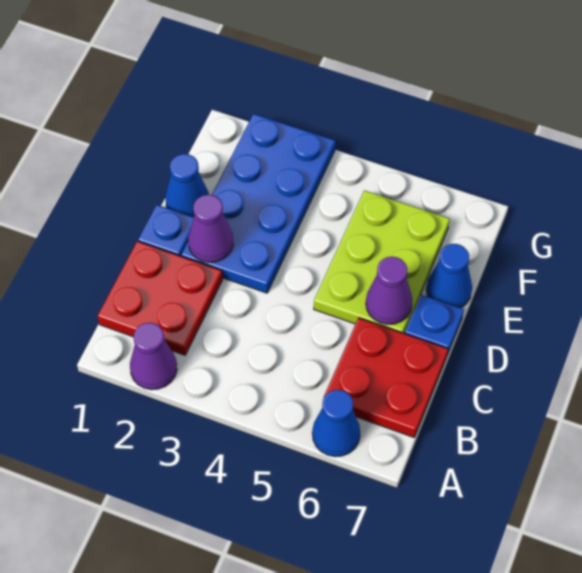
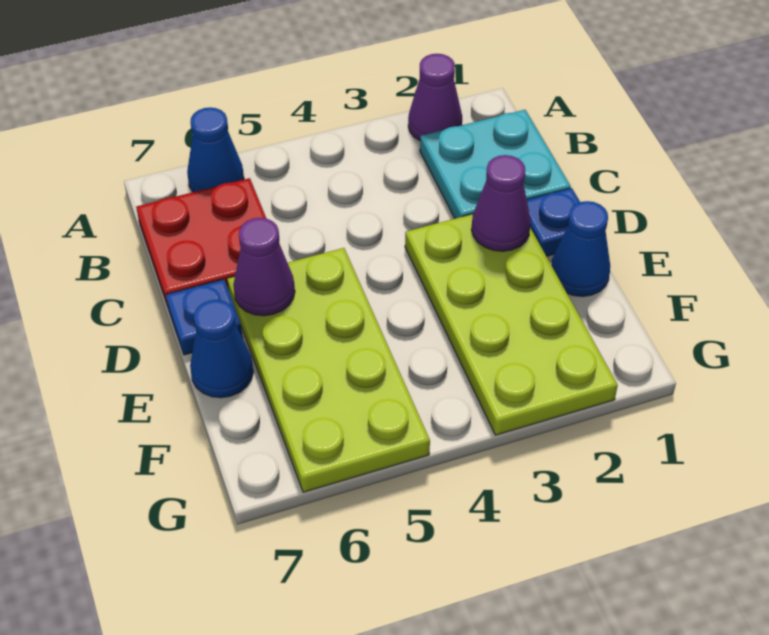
red plate B1:C2 level 1 -> cyan plate B1:C2 level 1
blue plate D2:G3 level 1 -> lime plate D2:G3 level 1
lime plate D5:F6 level 1 -> lime plate D5:G6 level 1

